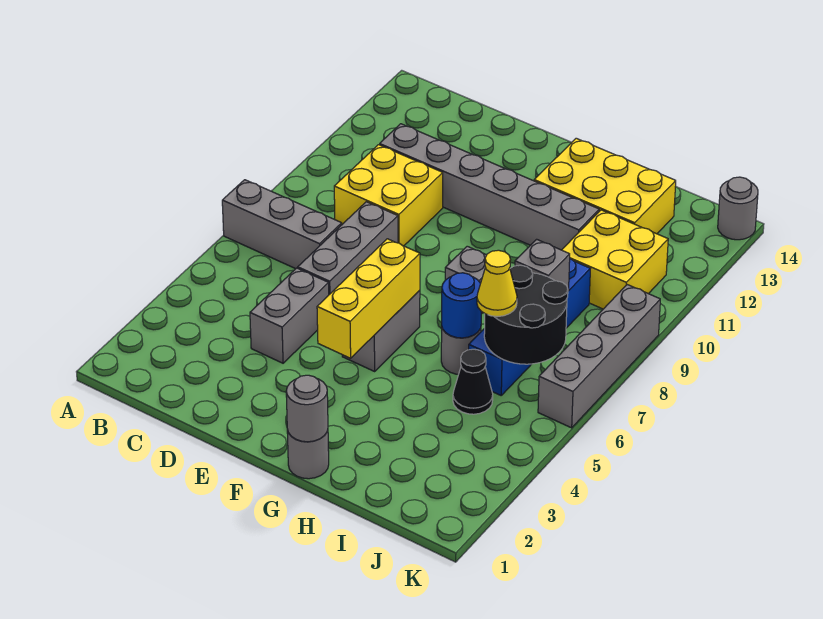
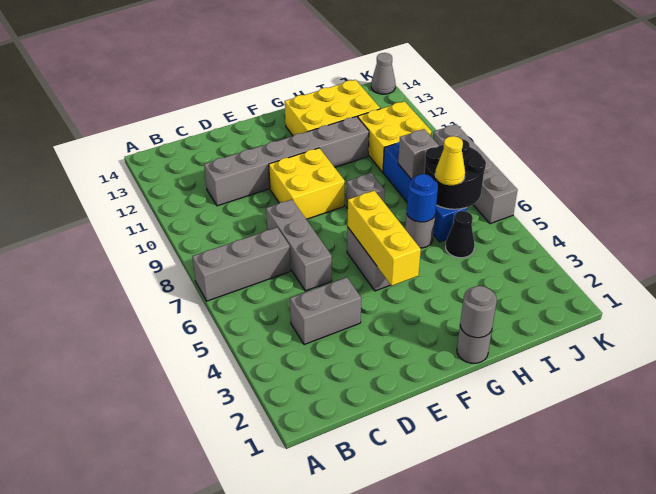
yellow brick C9:D10 level 1 -> yellow brick E9:F10 level 1
grey brick D4:D5 level 1 -> grey brick C4:D4 level 1
grey round brick K14 level 1 -> grey cone K14 level 1

